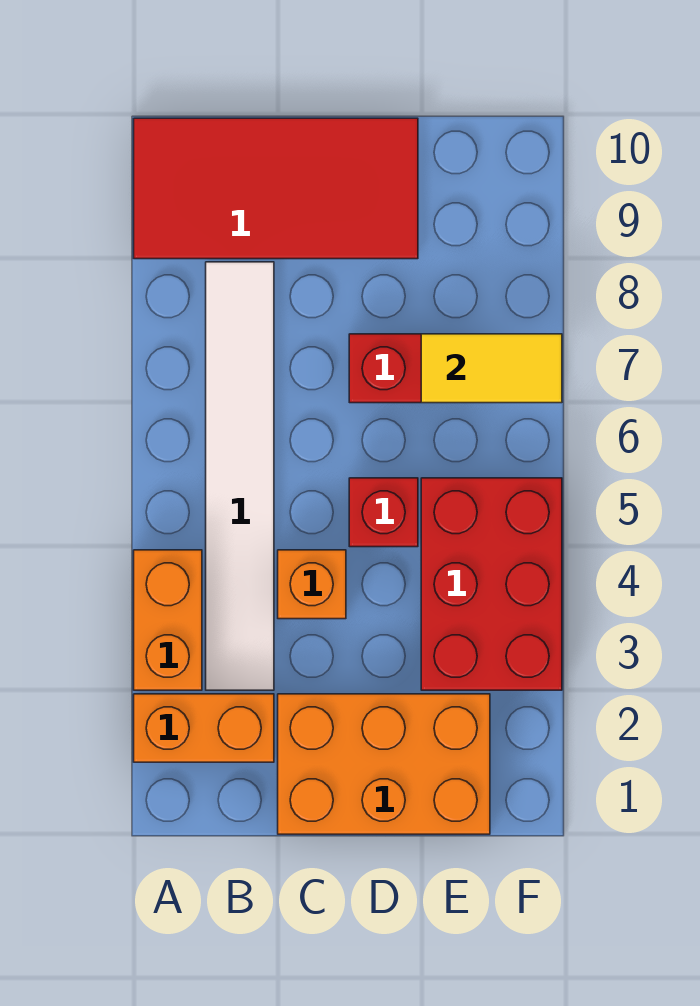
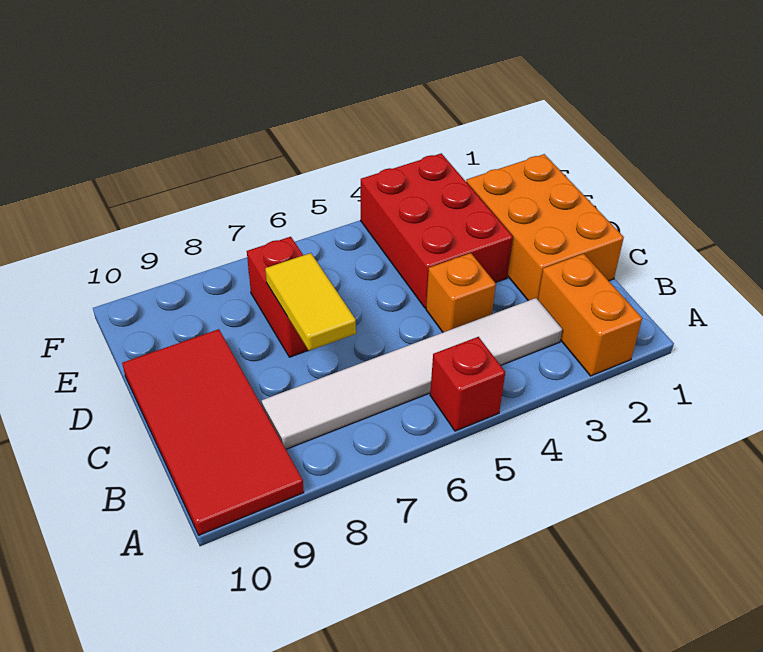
orange brick A3:A4 level 1 -> none
red brick D5 level 1 -> red brick A5 level 1
red brick E3:F5 level 1 -> red brick D3:F4 level 1
yellow tile E7:F7 level 2 -> yellow tile C7:D7 level 2

